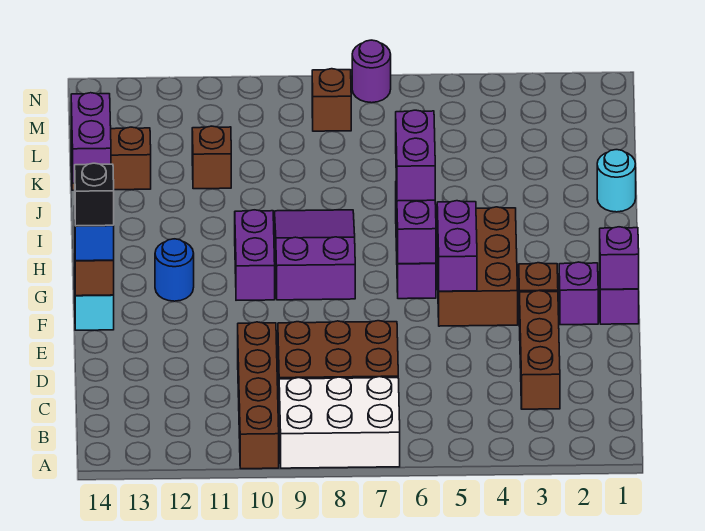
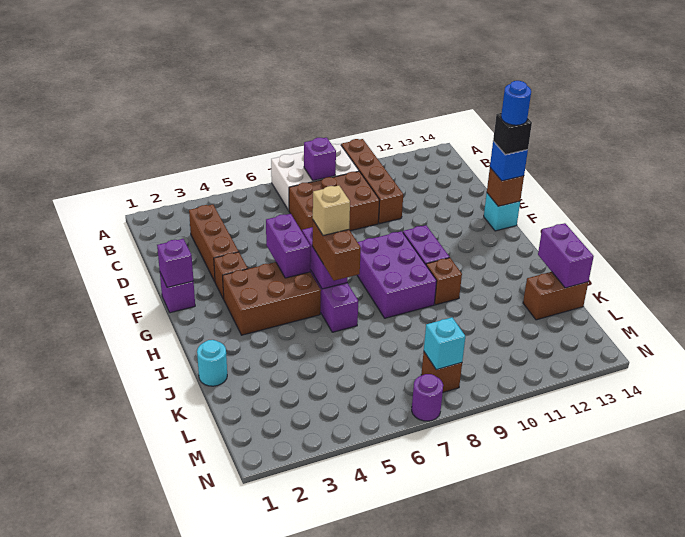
purple brick F2 level 1 -> purple brick B8 level 2
brown brick F4:H5 level 1 -> brown brick G3:H5 level 1
purple slope G8:I9 level 1 top G -> purple brick G8:I9 level 1
blue round brick G12 level 1 -> blue round brick F14 level 5
purple brick H6:I6 level 3 -> brown brick H6:I6 level 3
none -> tan brick H6 level 4
brown brick K11 level 1 -> brown brick I10 level 1
none -> cyan brick M8 level 2

